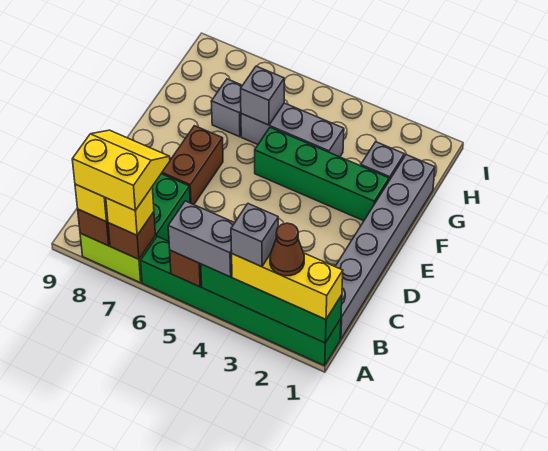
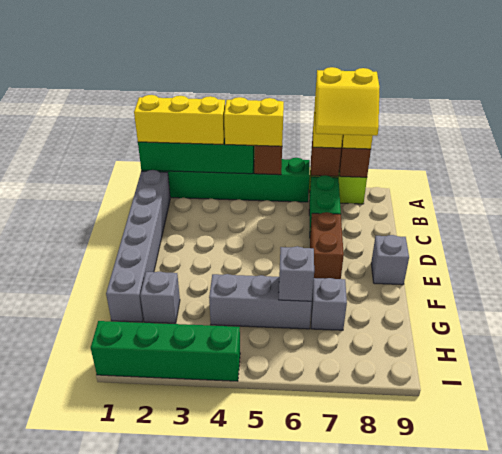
brown cone A2 level 4 -> none
grey brick A3 level 4 -> grey brick E9 level 1
grey brick A4:A5 level 3 -> yellow brick A4:A5 level 3
green brick F2:F5 level 1 -> green brick I1:I4 level 1

